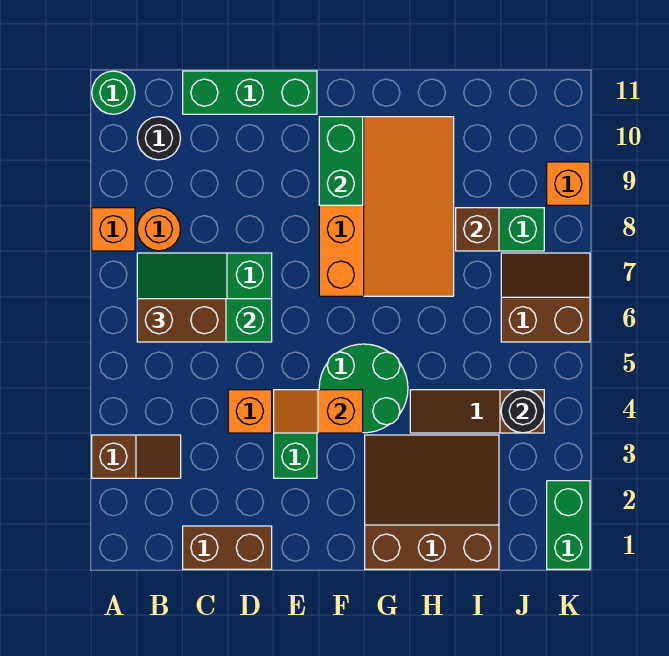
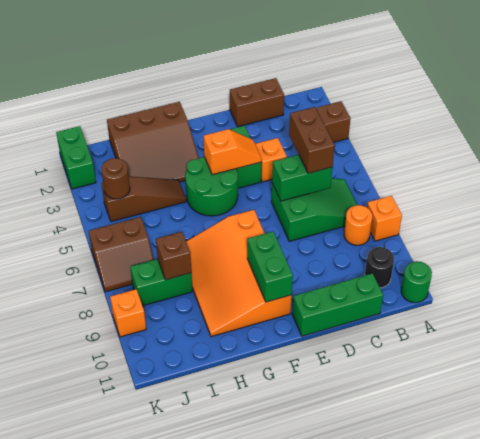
brown brick B6:C6 level 3 -> brown brick C5:C6 level 3
black round brick J4 level 2 -> brown round brick J4 level 2

